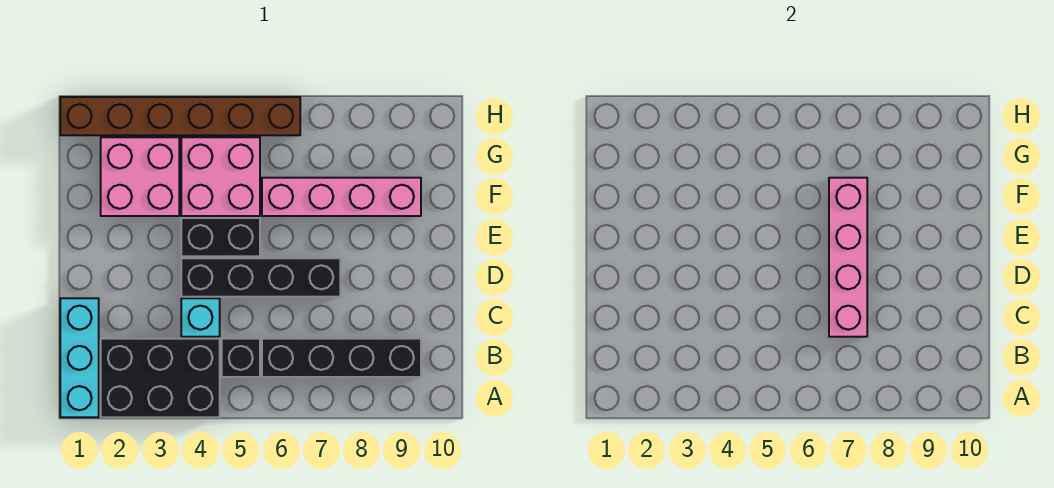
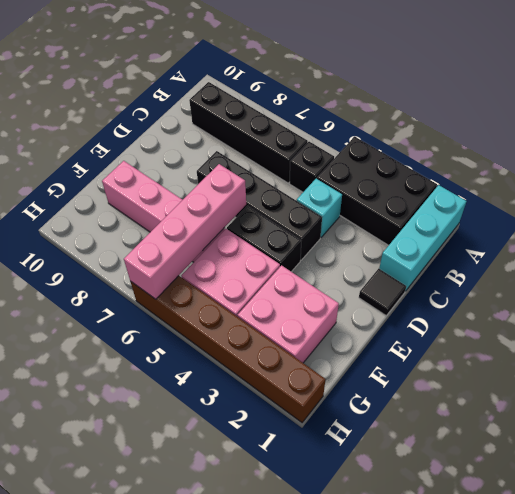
pink brick C7:F7 level 2 -> pink brick E6:H6 level 2
none -> black tile D1 level 1

